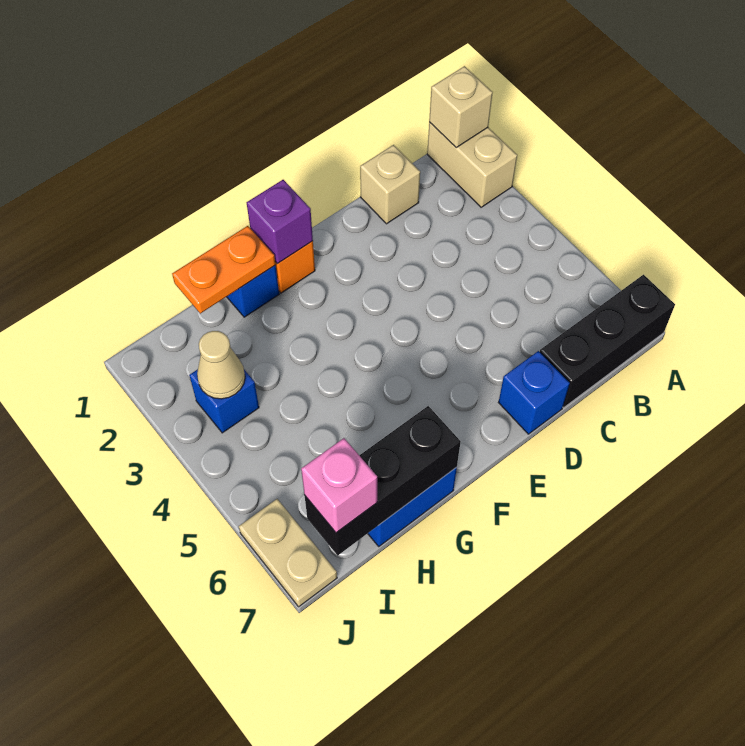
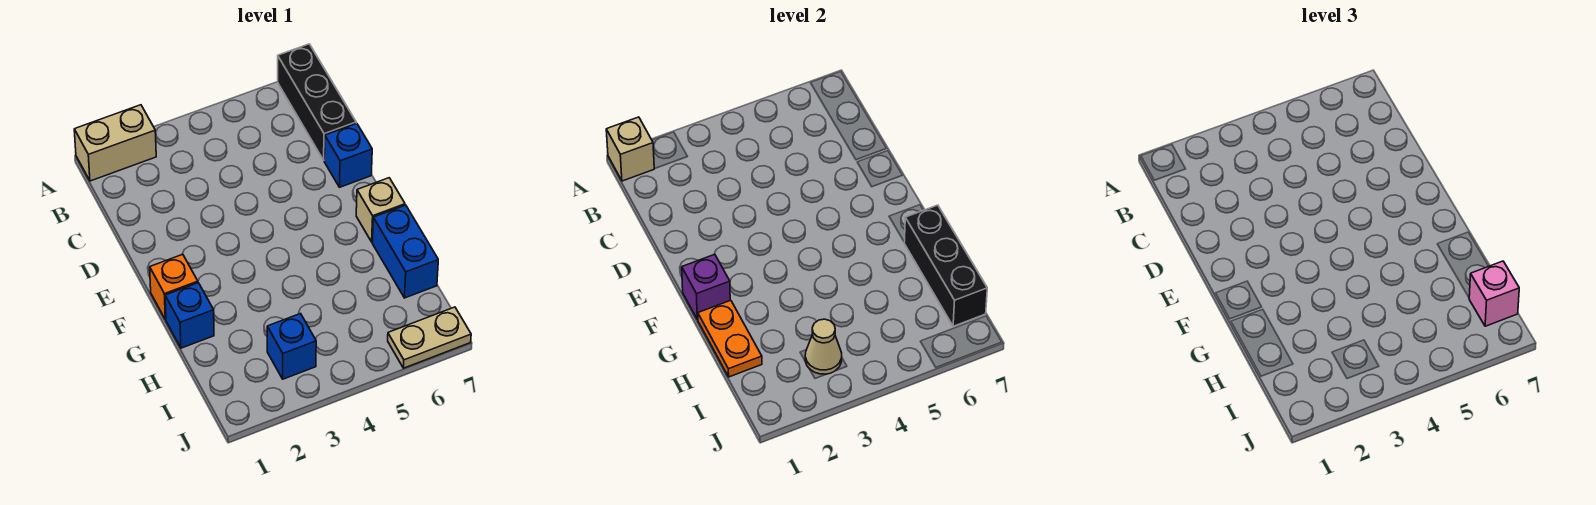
tan brick C1 level 1 -> tan brick F7 level 1

